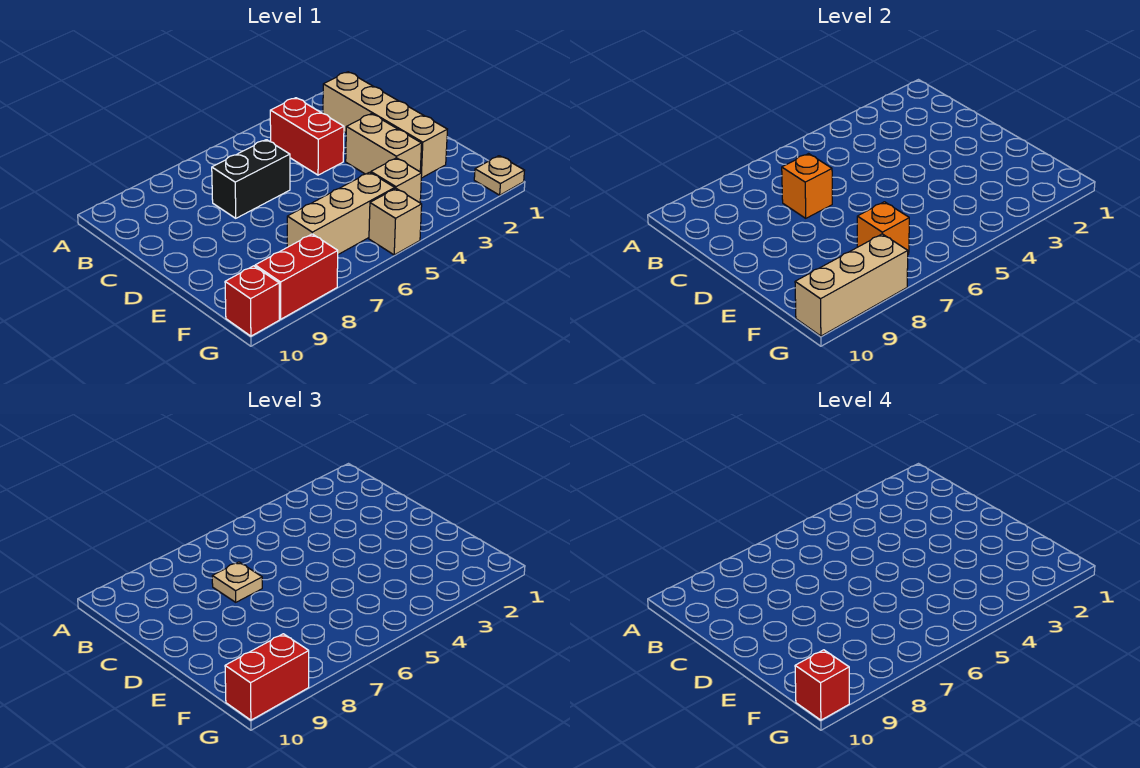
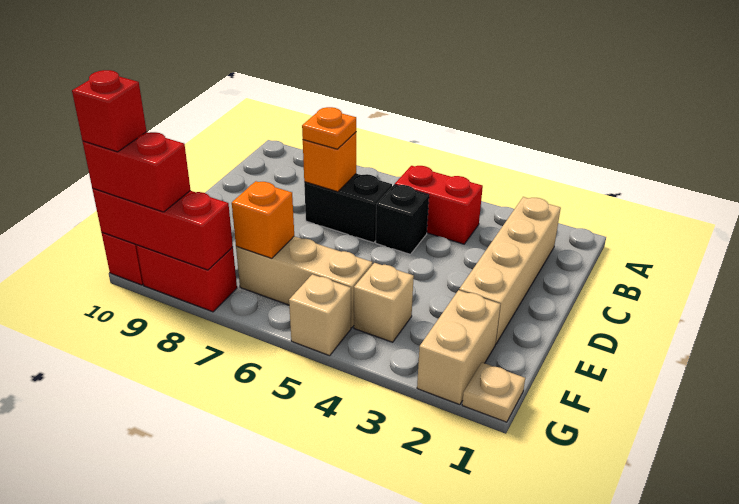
red brick B4:C4 level 1 -> red brick B4:B5 level 1
none -> black brick C5 level 1
tan plate C7 level 3 -> orange plate C7 level 3
tan brick D3:E3 level 1 -> tan brick F2:G2 level 1
tan brick G8:G10 level 2 -> red brick G8:G10 level 2

